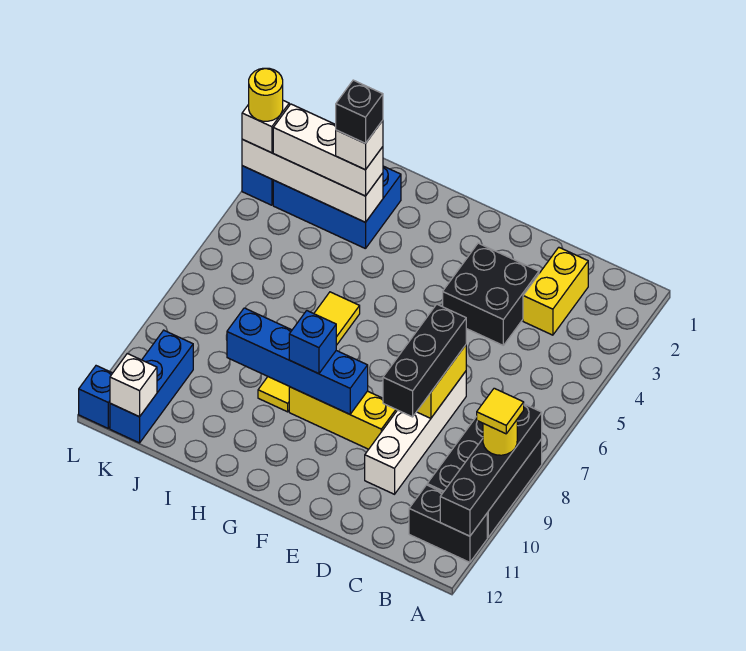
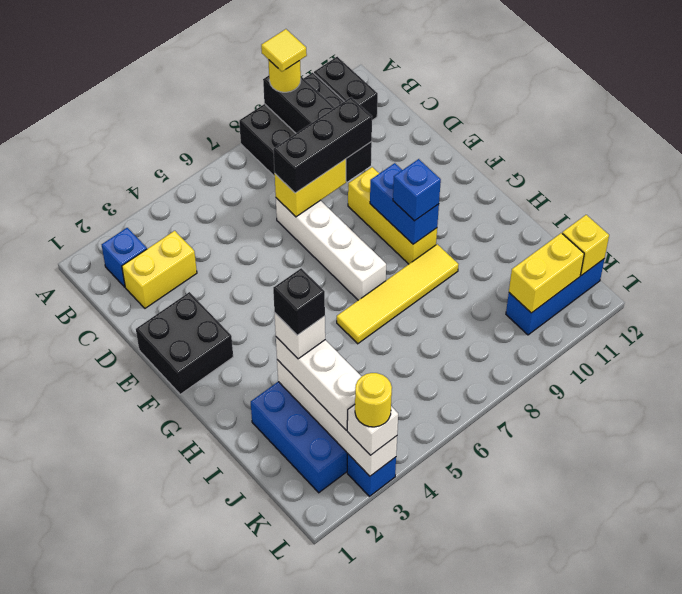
black brick A8:A11 level 2 -> black brick A9:D9 level 2
black brick D3:E4 level 1 -> black brick E1:F2 level 1
white brick D7:D10 level 1 -> white brick D7:G7 level 1
blue brick F9:I9 level 2 -> blue brick F9:G9 level 2
none -> yellow brick K10:K11 level 2
white brick K12 level 2 -> yellow brick K12 level 2
blue brick L12 level 1 -> blue brick B2 level 1

